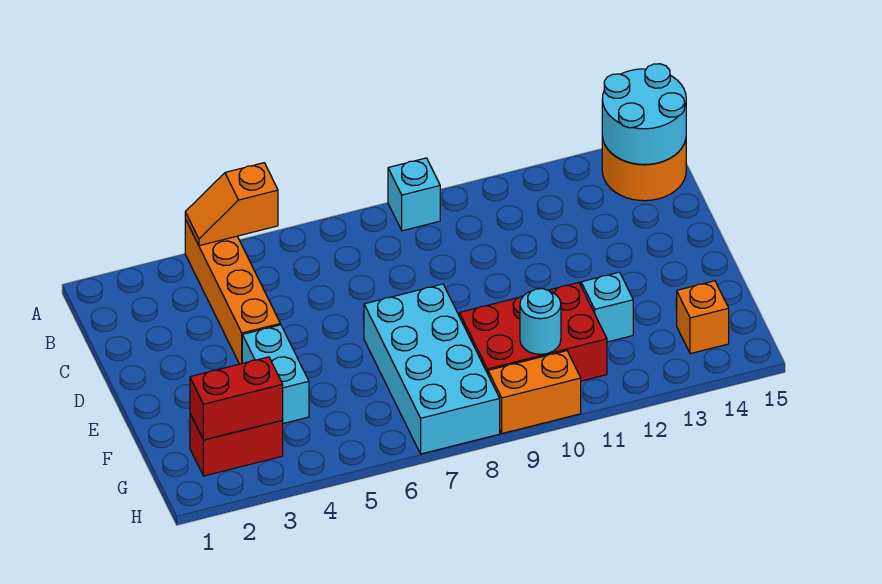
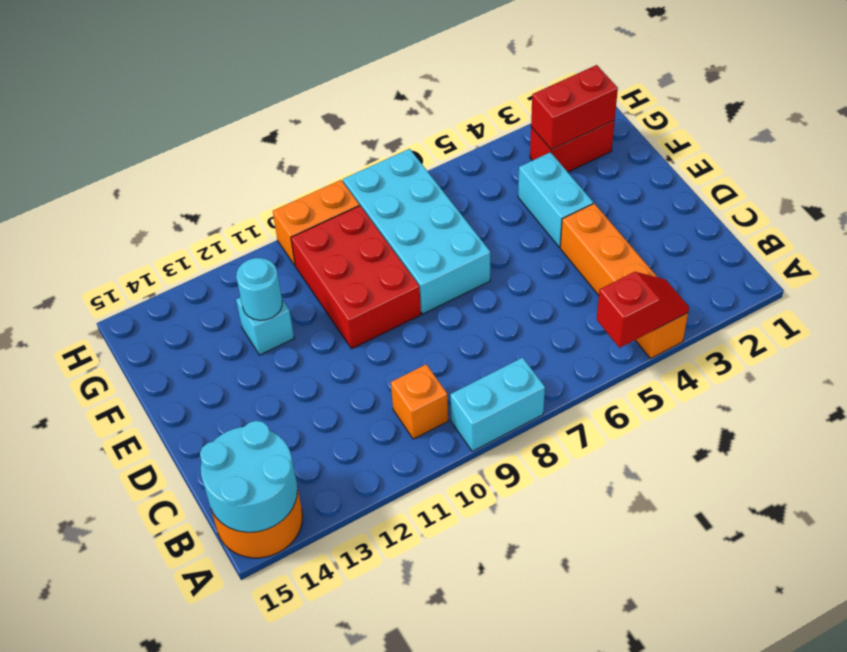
orange slope A4:A5 level 2 top 5 -> red slope A4:A5 level 2 top 5
cyan brick A9 level 1 -> cyan brick A8:A9 level 1
red brick F9:G11 level 1 -> red brick E9:G10 level 1
cyan round brick G10 level 2 -> cyan round brick F12 level 2
orange brick G14 level 1 -> orange brick B10 level 1

